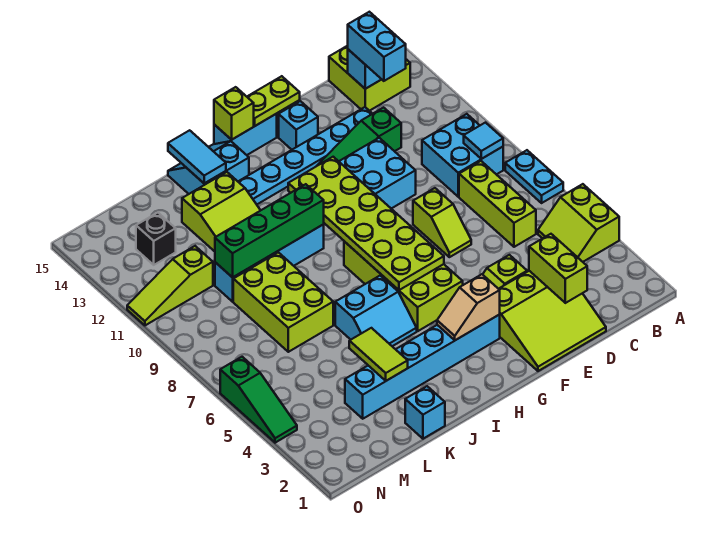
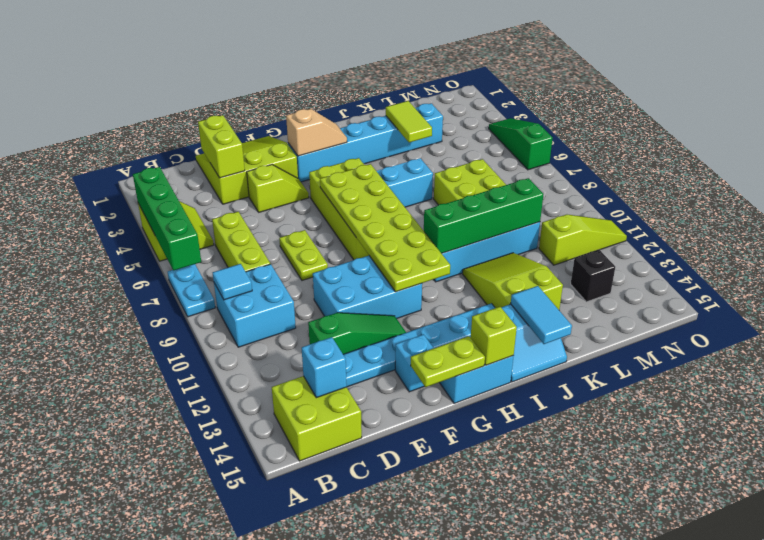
none -> green brick A4:A7 level 2
cyan brick C13:C14 level 3 -> none
lime slope E7:E8 level 1 top 8 -> lime plate E7:E8 level 1
cyan brick K1 level 1 -> none

